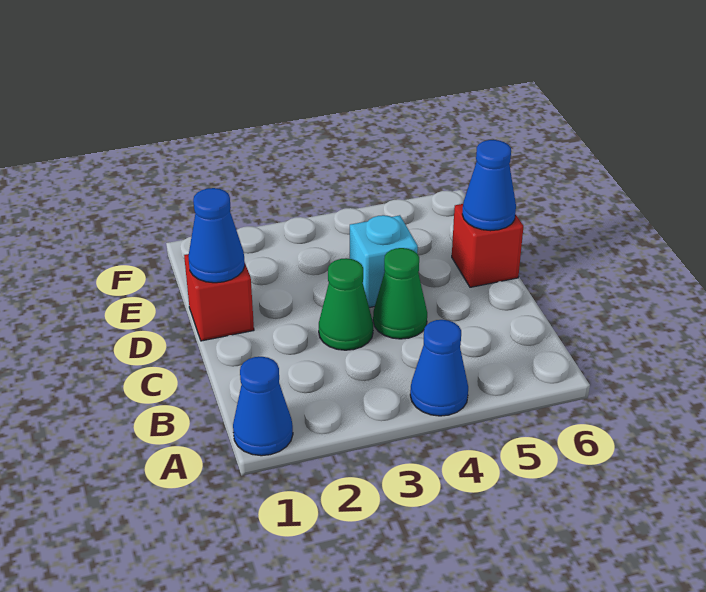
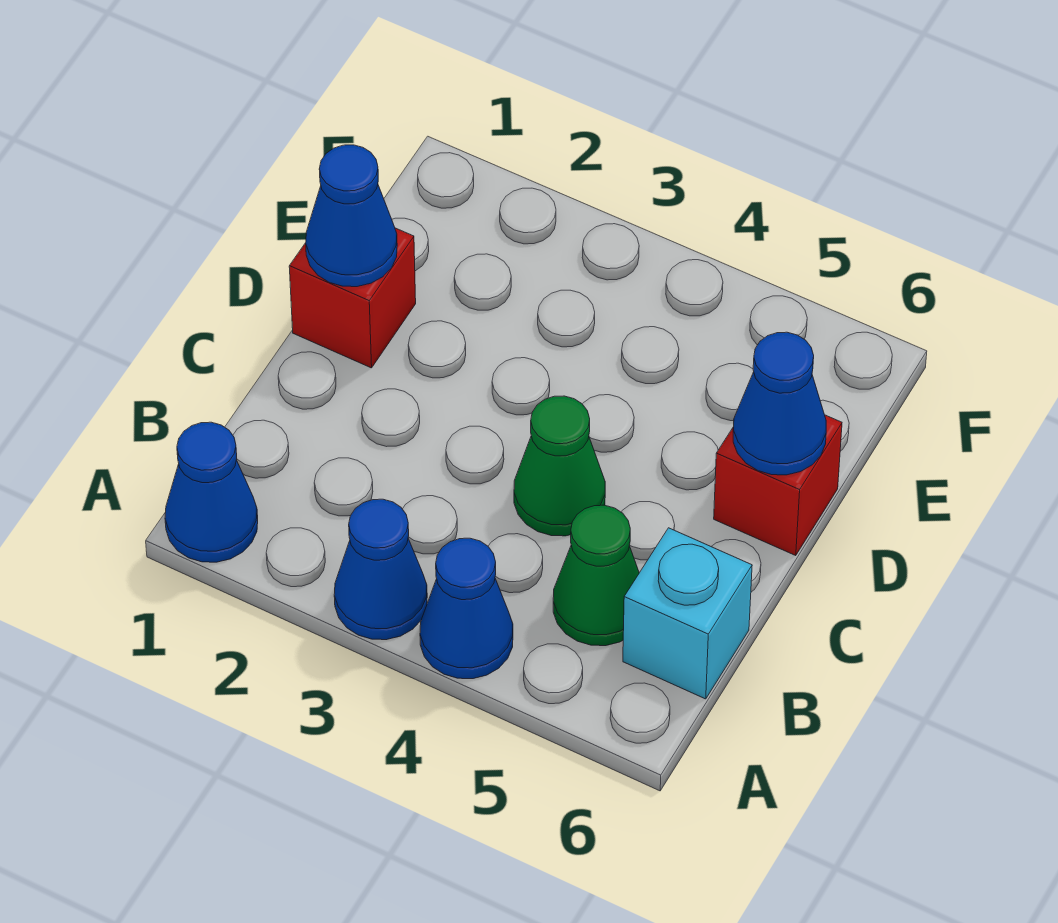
none -> blue cone A3 level 1
green cone C3 level 1 -> green cone B5 level 1
cyan brick D4 level 1 -> cyan brick B6 level 1

